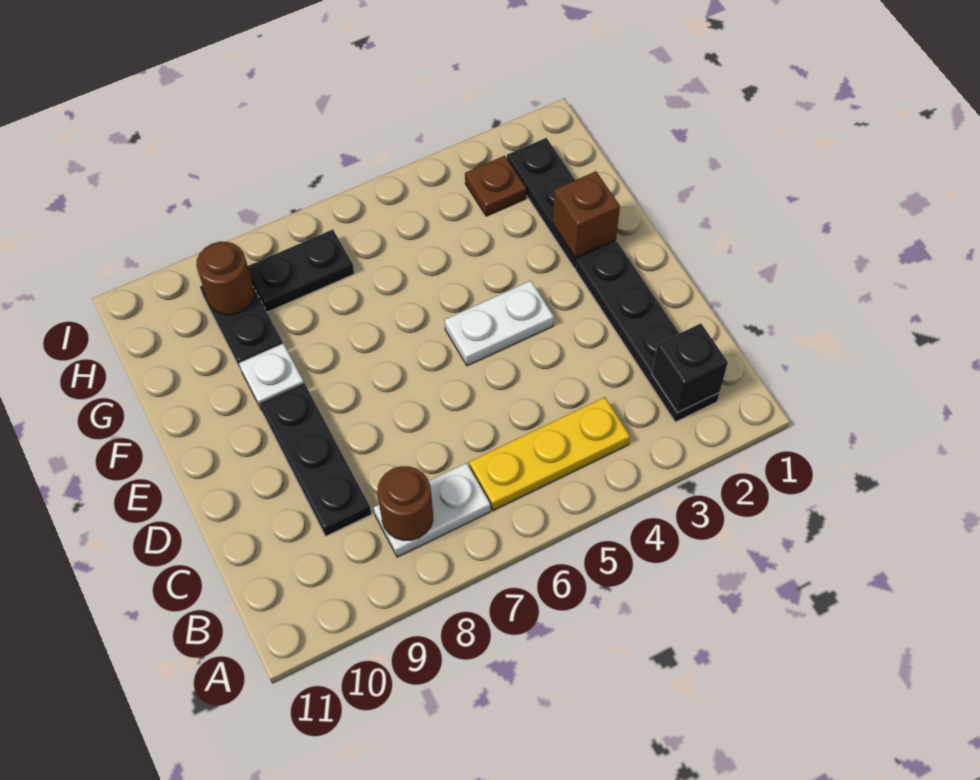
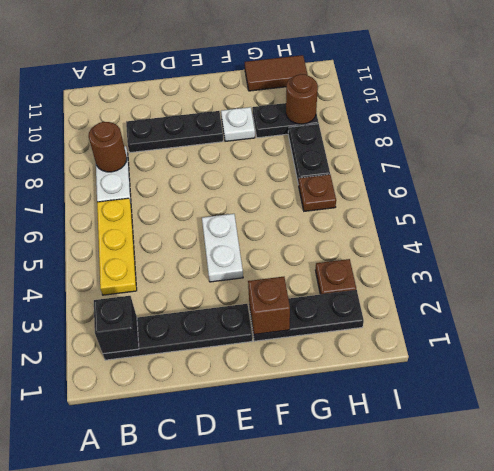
none -> brown tile G11:H11 level 1
none -> brown plate H6 level 1

